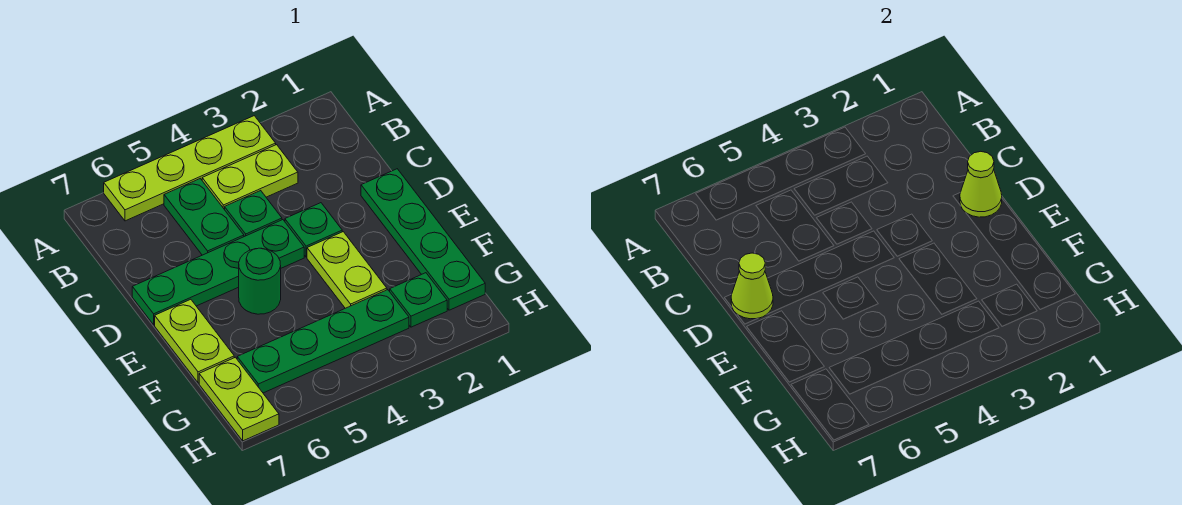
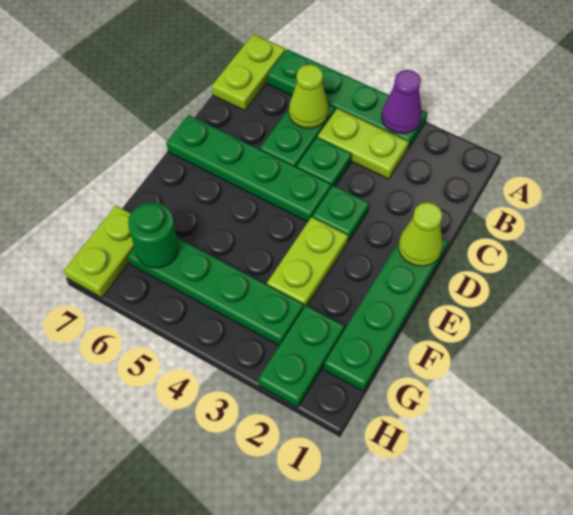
lime plate A3:A6 level 1 -> green plate A3:A6 level 1
none -> purple cone A3 level 2
lime cone D7 level 2 -> lime cone B5 level 2
green round brick E5 level 1 -> green round brick G6 level 2
lime plate E7:F7 level 1 -> lime plate A7:B7 level 1
green plate G2 level 1 -> green plate G2:H2 level 1

